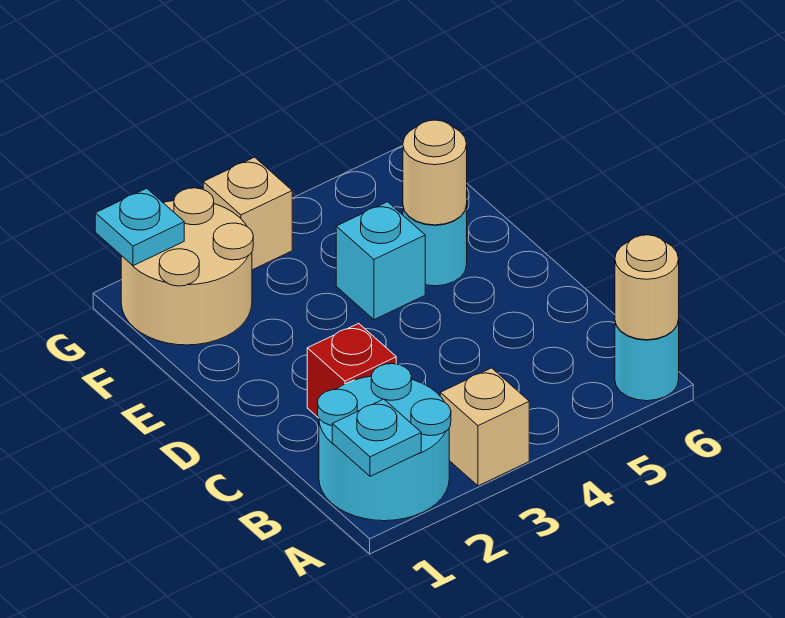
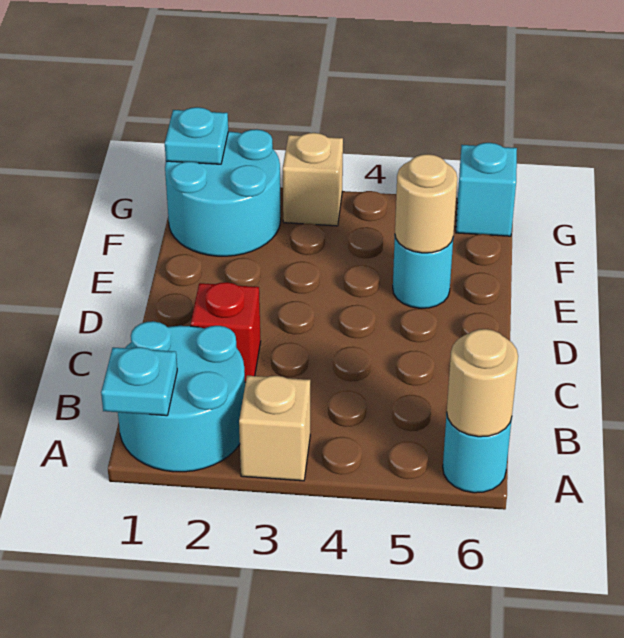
cyan brick E4 level 1 -> cyan brick G6 level 1
tan round brick F1:G2 level 1 -> cyan round brick F1:G2 level 1

